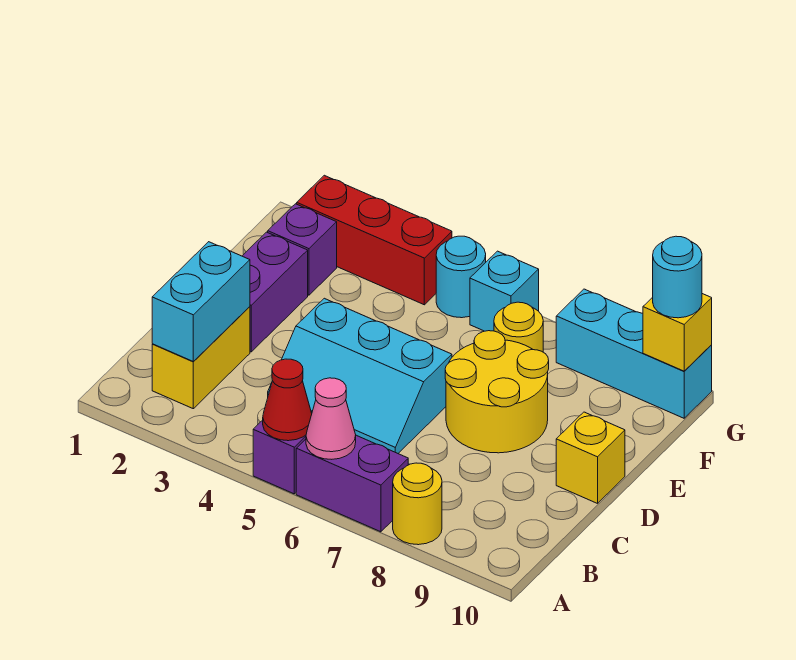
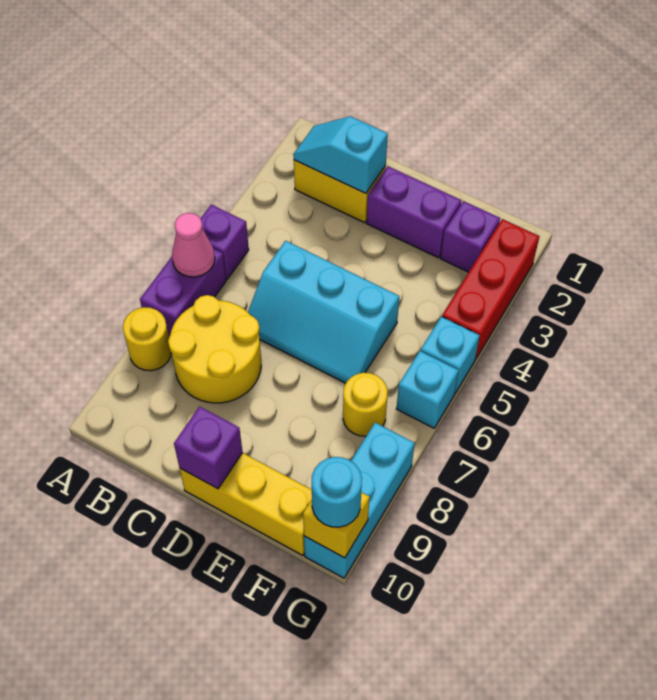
red cone A5 level 2 -> none
cyan brick B2:C2 level 2 -> cyan slope B2:C2 level 2 top C
cyan slope C4:D6 level 1 top D -> cyan slope C5:E6 level 1 top 5
yellow round brick D7:E8 level 1 -> yellow round brick B7:C8 level 1
yellow brick D10 level 1 -> yellow brick D10:F10 level 1
none -> purple brick D10 level 2
cyan round brick G5 level 1 -> cyan brick G5 level 1

